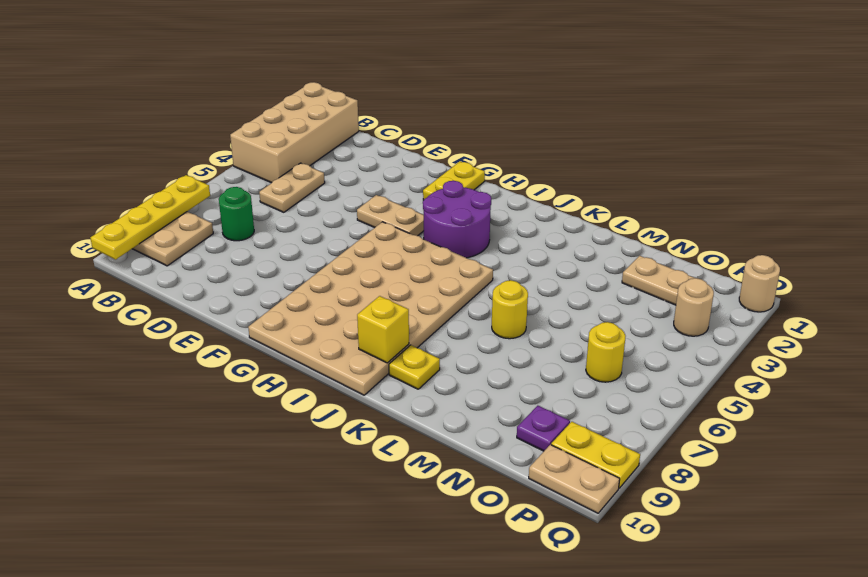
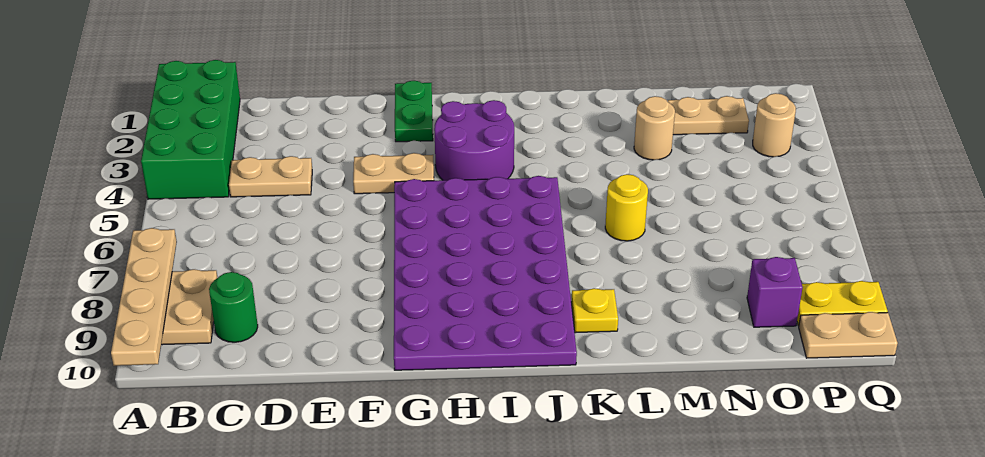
tan brick A1:B4 level 1 -> green brick A1:B4 level 1
yellow plate A7:A10 level 2 -> tan plate A7:A10 level 2
tan plate C4:C5 level 1 -> tan plate C4:D4 level 1
green round brick C7 level 1 -> green round brick C9 level 1
yellow plate G1:G2 level 1 -> green plate G1:G2 level 1
tan plate G5:J10 level 1 -> purple plate G5:J10 level 1
yellow brick J9 level 2 -> none
yellow round brick O6 level 1 -> none
purple plate O9 level 1 -> purple brick O9 level 1
tan round brick Q1 level 1 -> tan round brick M3 level 1

